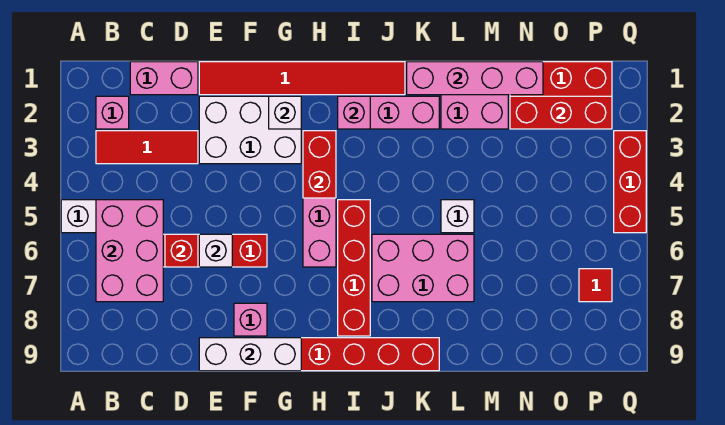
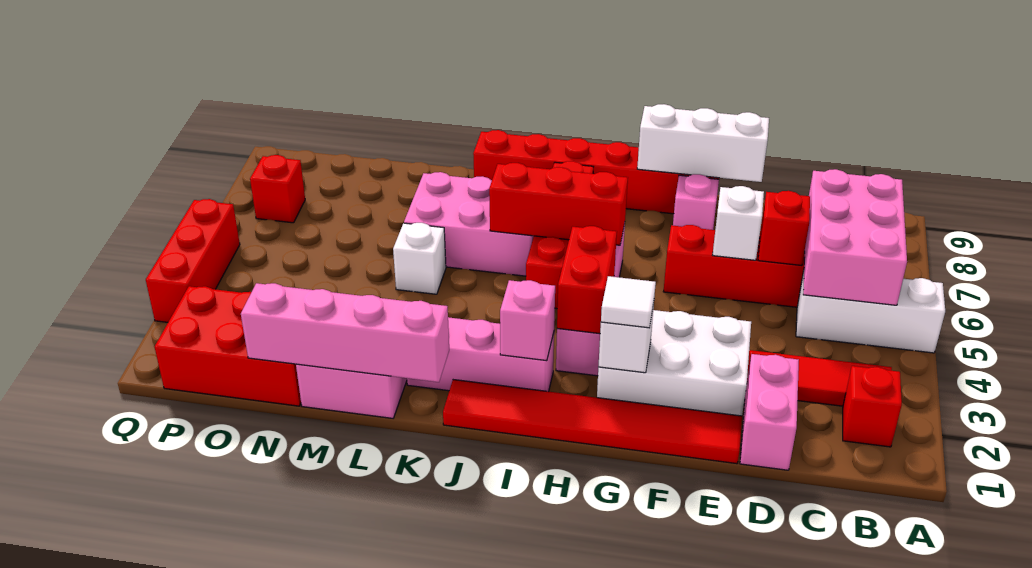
pink brick B2 level 1 -> red brick B2 level 1
pink brick C1:D1 level 1 -> pink brick D1:D2 level 1
none -> white tile G2 level 3
red brick N2:P2 level 2 -> red brick H6:J6 level 2
red tile P7 level 1 -> red brick P7 level 1

